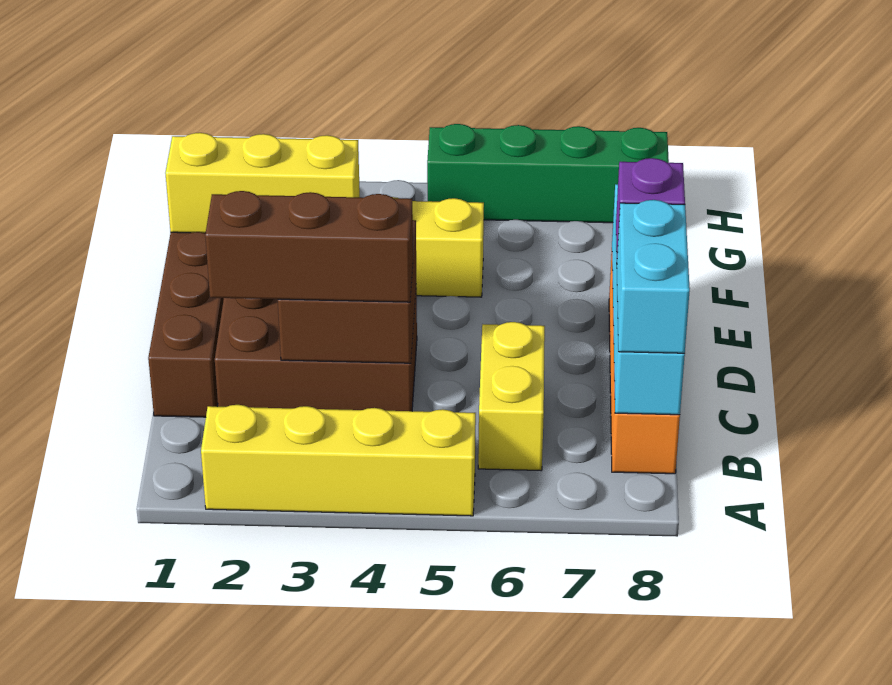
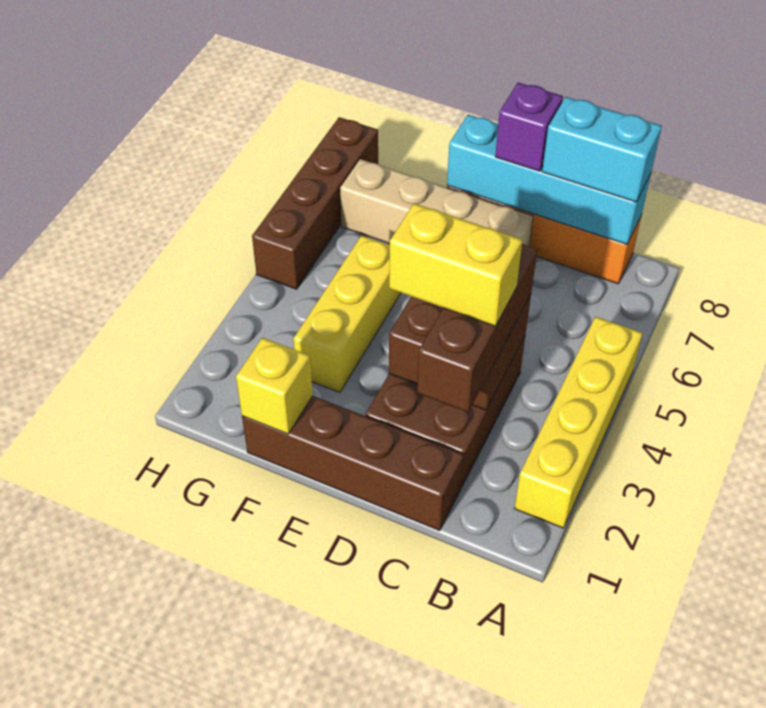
yellow brick B6:C6 level 1 -> yellow brick C3:D3 level 4
none -> tan brick D7:G7 level 1
yellow brick F1:F3 level 2 -> yellow brick F1 level 2
green brick H5:H8 level 1 -> brown brick H5:H8 level 1

